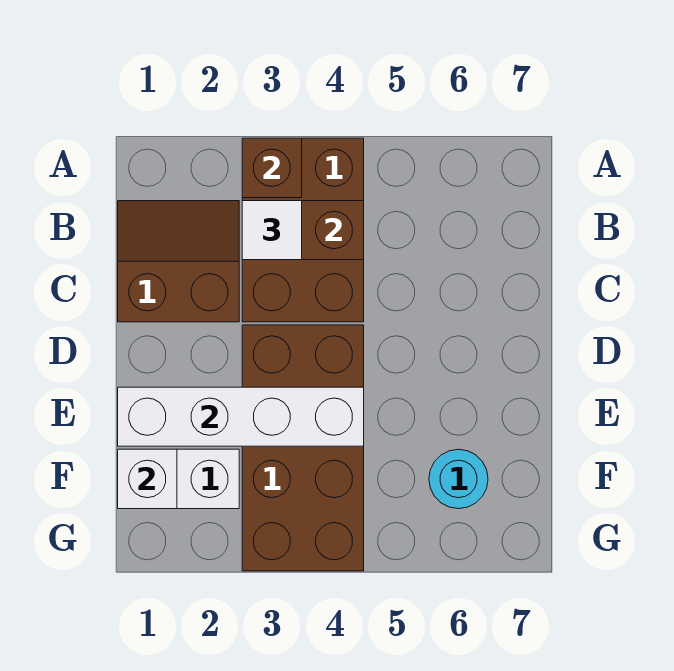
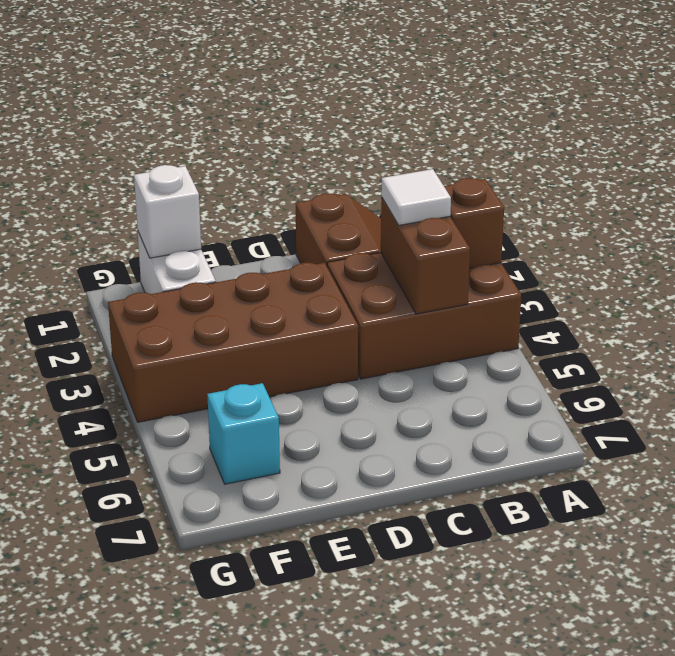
white brick E1:E4 level 2 -> none
cyan round brick F6 level 1 -> cyan brick F6 level 1

